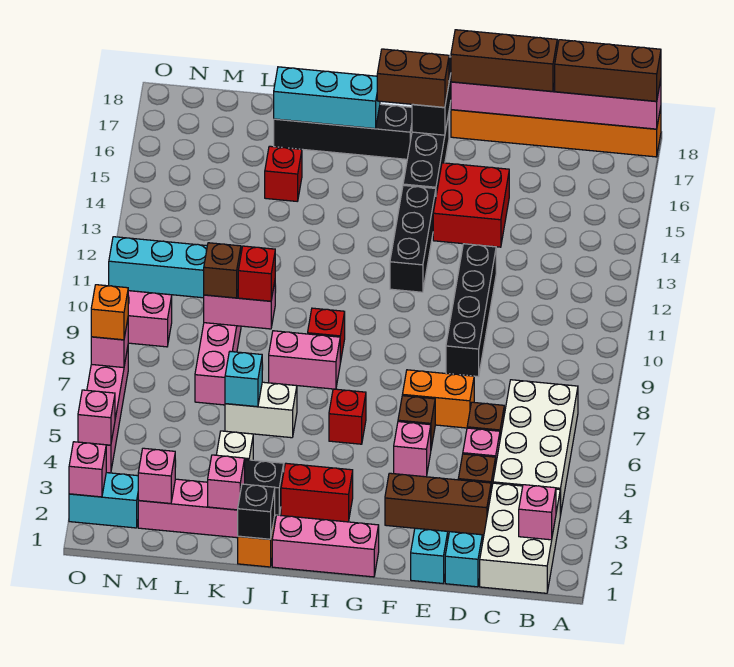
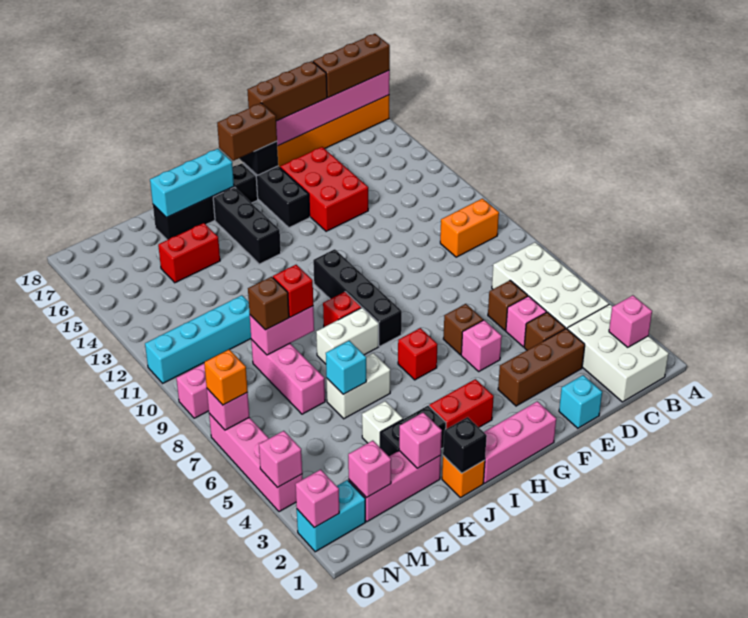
cyan brick D1 level 1 -> none
orange brick E7:F7 level 1 -> orange brick B10:C10 level 1
black brick E9:E12 level 1 -> black brick H8:H11 level 1
red brick E14:F15 level 1 -> red brick E14:F16 level 1
black brick G12:G14 level 1 -> black brick I14:I16 level 1
pink brick I8:J8 level 1 -> white brick I8:J8 level 1
red brick K15 level 1 -> red brick K15:L15 level 1

